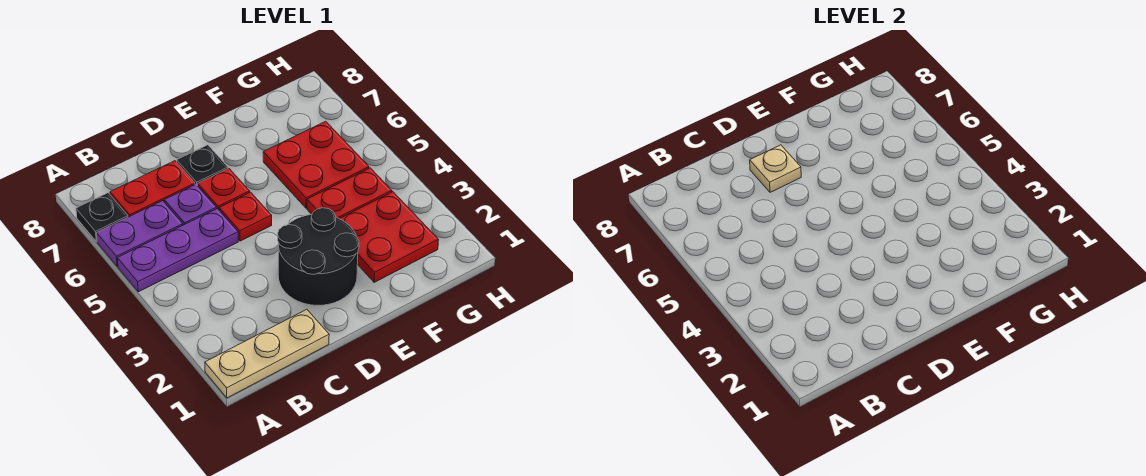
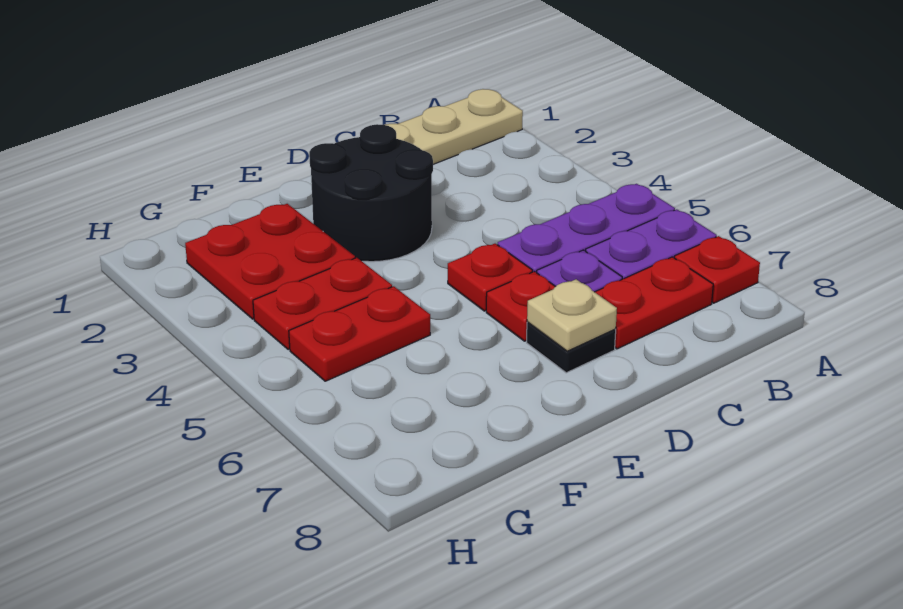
black plate A7 level 1 -> red plate A7 level 1
red plate F5:G6 level 1 -> red plate F5:G5 level 1

